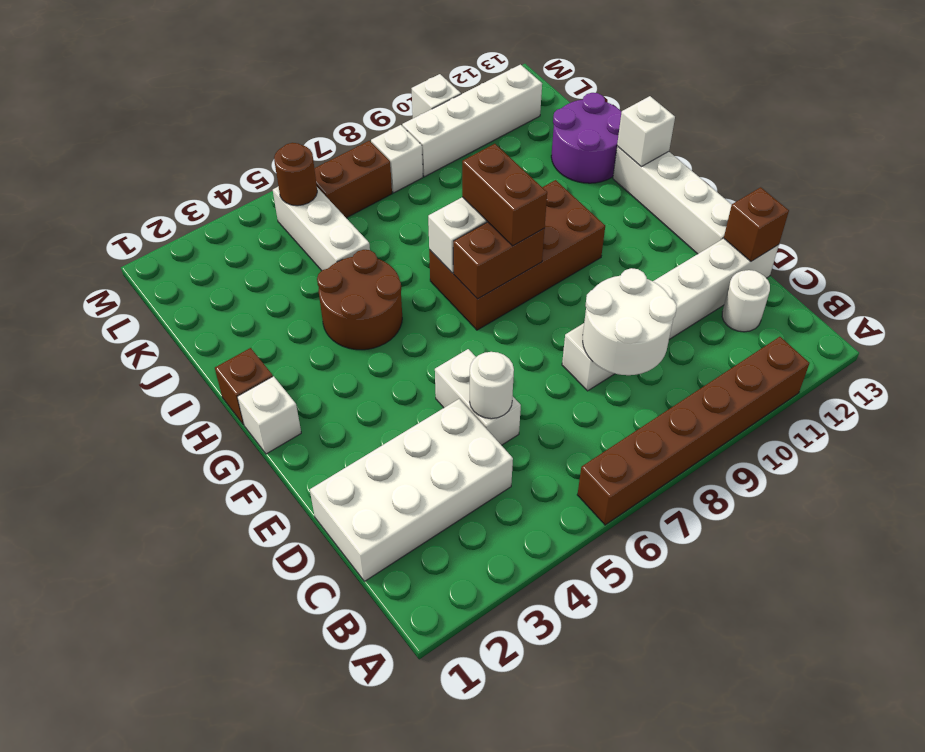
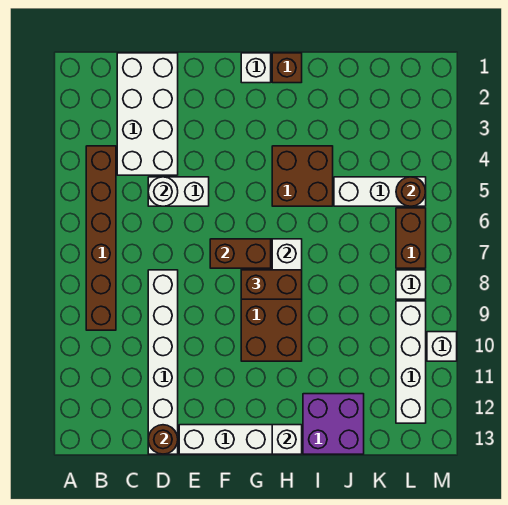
brown brick A6:A11 level 1 -> brown brick B4:B9 level 1
white round brick C8:D9 level 2 -> none
white round brick C12 level 1 -> none
brown brick D13 level 2 -> brown round brick D13 level 2
brown brick G7:G8 level 2 -> brown brick F7:G7 level 2
brown round brick H4:I5 level 1 -> brown brick H4:I5 level 1
purple round brick I12:J13 level 1 -> purple brick I12:J13 level 1

